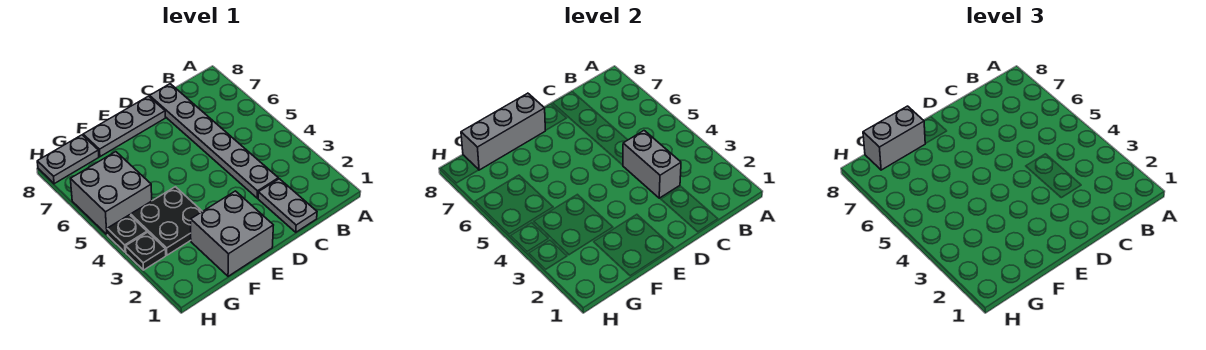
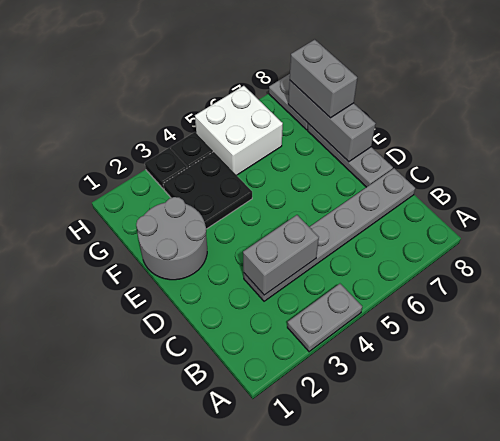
grey plate C1:C2 level 1 -> grey plate A3:A4 level 1
grey brick E1:F2 level 1 -> grey round brick E1:F2 level 1
grey brick G5:H6 level 1 -> white brick G5:H6 level 1

